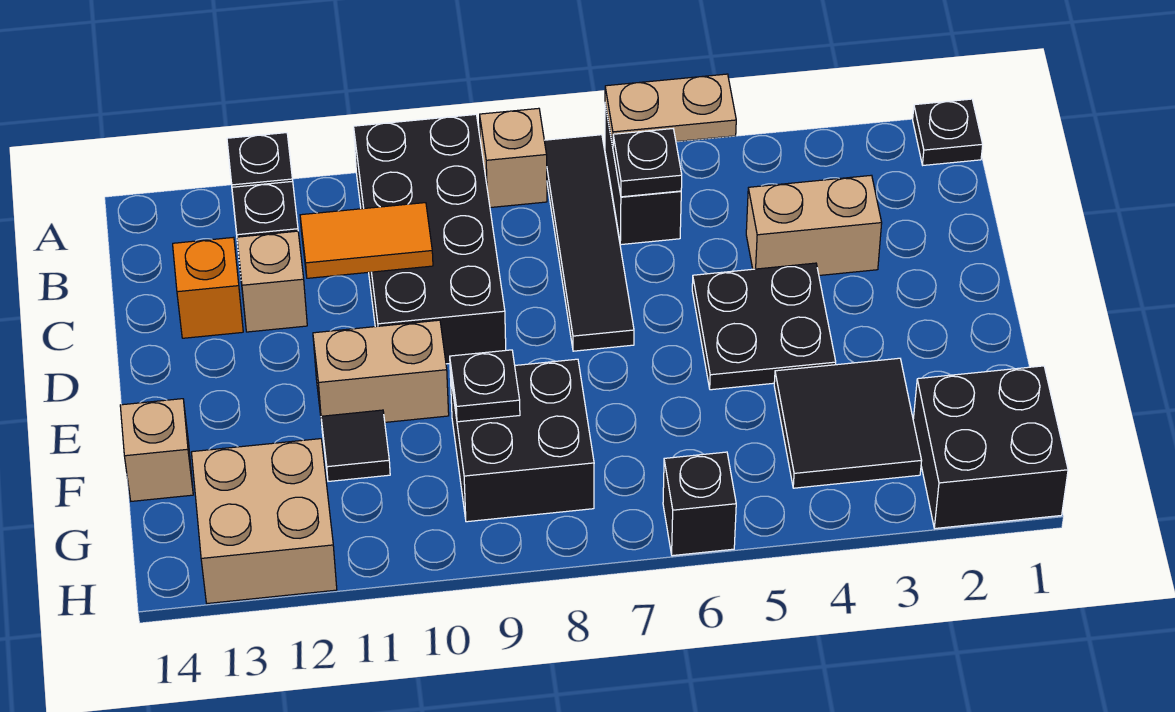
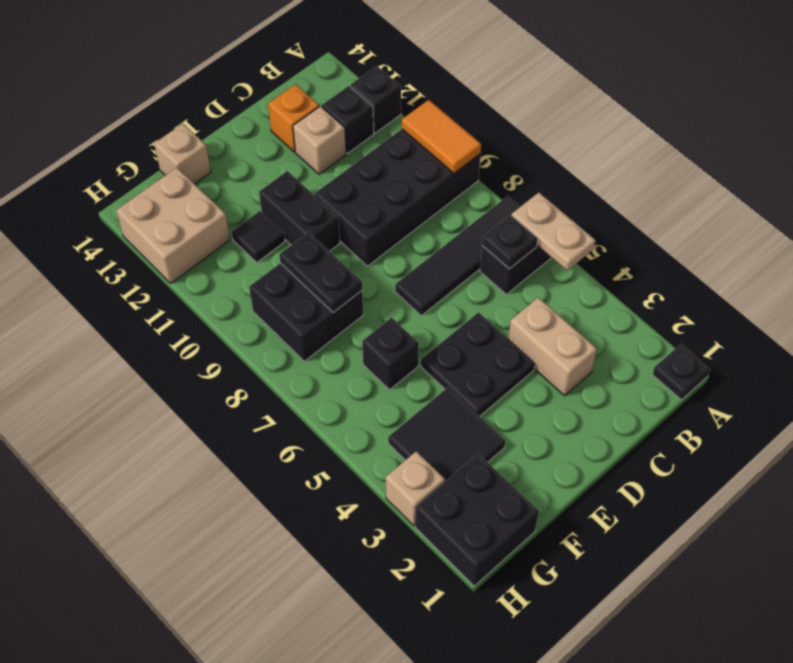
tan brick A8 level 1 -> tan brick H3 level 1
orange tile C10:C11 level 2 -> orange tile A9:A10 level 2
tan brick E10:E11 level 1 -> black brick E10:E11 level 1
black plate F9 level 2 -> black plate F8:F9 level 2
black brick H6 level 1 -> black brick F6 level 1

